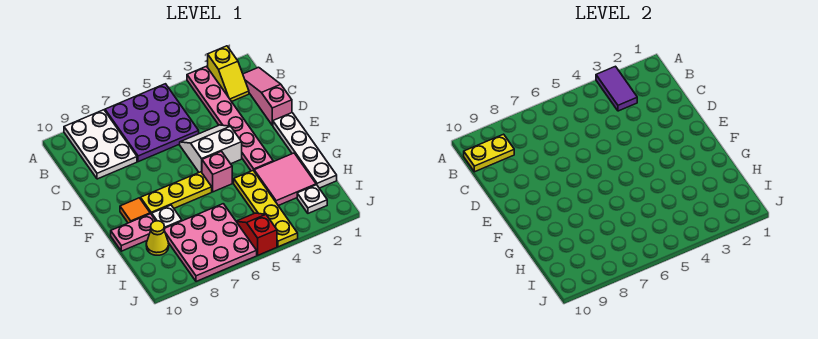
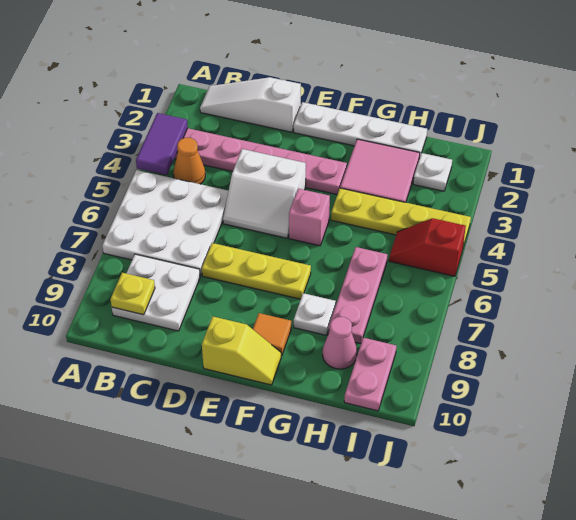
yellow slope A2:B2 level 1 top A -> yellow slope E10:F10 level 1 top E
purple tile A3:B3 level 2 -> purple tile A3:A4 level 2
purple plate A5:C7 level 1 -> white plate A5:C7 level 1
white plate A8:C9 level 1 -> white plate B8:C9 level 1
pink slope B1:D1 level 1 top D -> white slope B1:D1 level 1 top D
none -> orange cone B4 level 1
yellow plate B9:B10 level 2 -> yellow plate B9 level 2
white slope D4:E5 level 1 top E -> white slope D4:E5 level 1 top 4
yellow plate F6:F8 level 1 -> yellow plate D7:F7 level 1
pink plate G9:G10 level 1 -> pink plate I9:I10 level 1
pink plate H6:J8 level 1 -> pink plate H6:H8 level 1
yellow cone H9 level 1 -> pink cone H9 level 1

